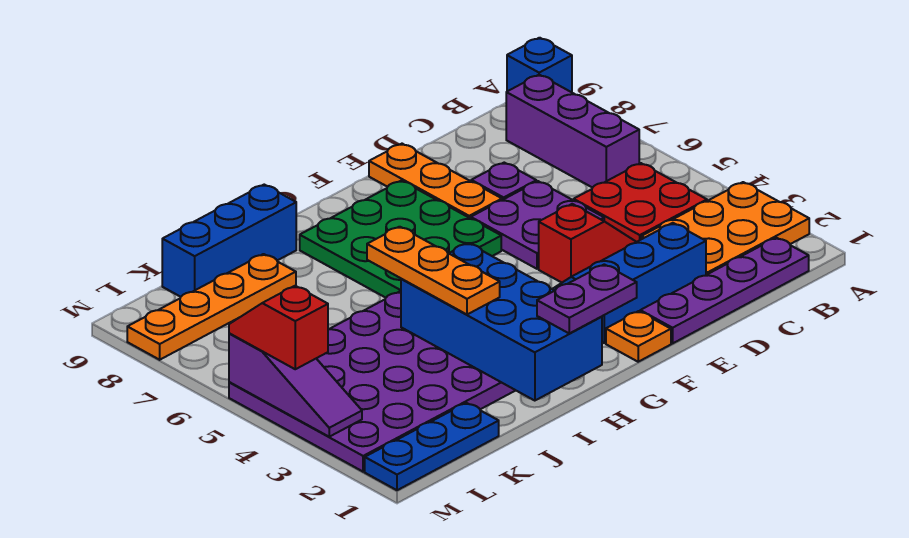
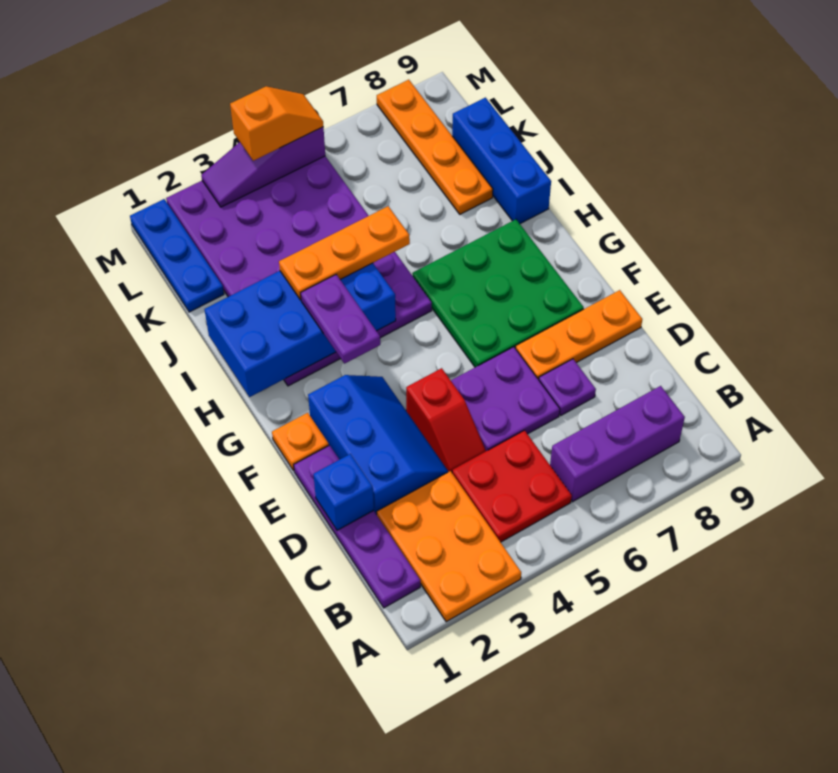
blue brick A9 level 1 -> blue brick D1 level 2
purple plate G1:H1 level 3 -> purple plate G3:H3 level 3
red slope M4:M5 level 3 top 4 -> orange slope M4:M5 level 3 top 4

